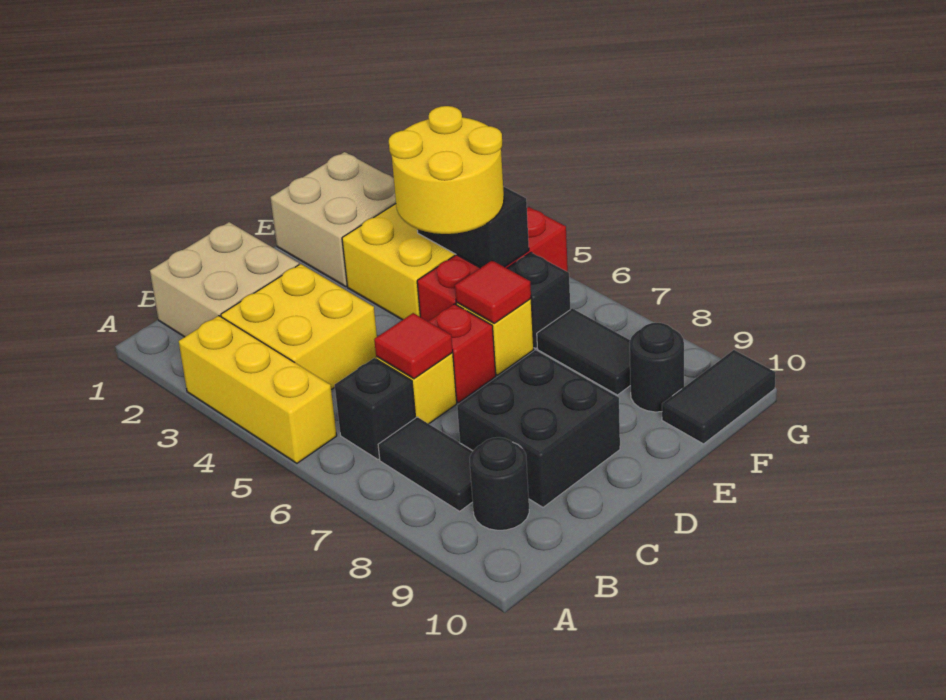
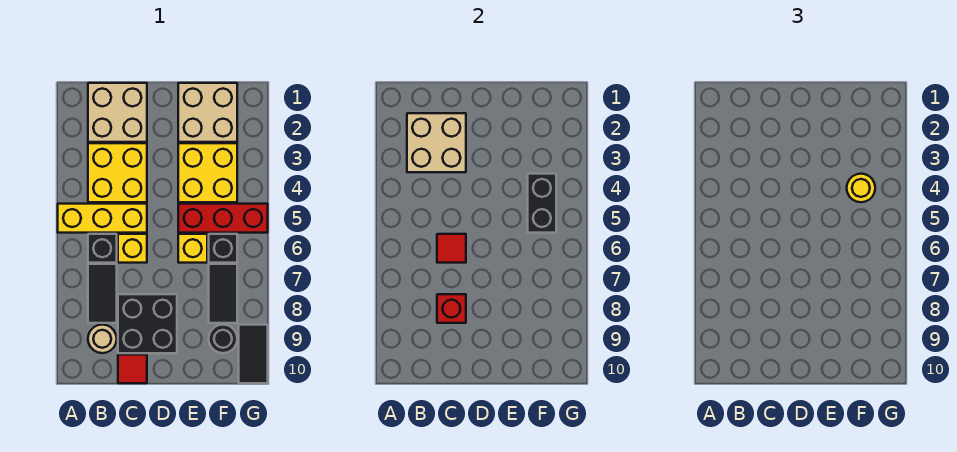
yellow brick A3:A5 level 1 -> yellow brick A5:C5 level 1
none -> tan brick B2:C3 level 2
black round brick B9 level 1 -> tan round brick B9 level 1
red brick D6 level 1 -> red brick C8 level 2
yellow round brick E4:F5 level 3 -> yellow round brick F4 level 3
red tile E6 level 2 -> red tile C10 level 1
black tile F10:G10 level 1 -> black tile G9:G10 level 1

